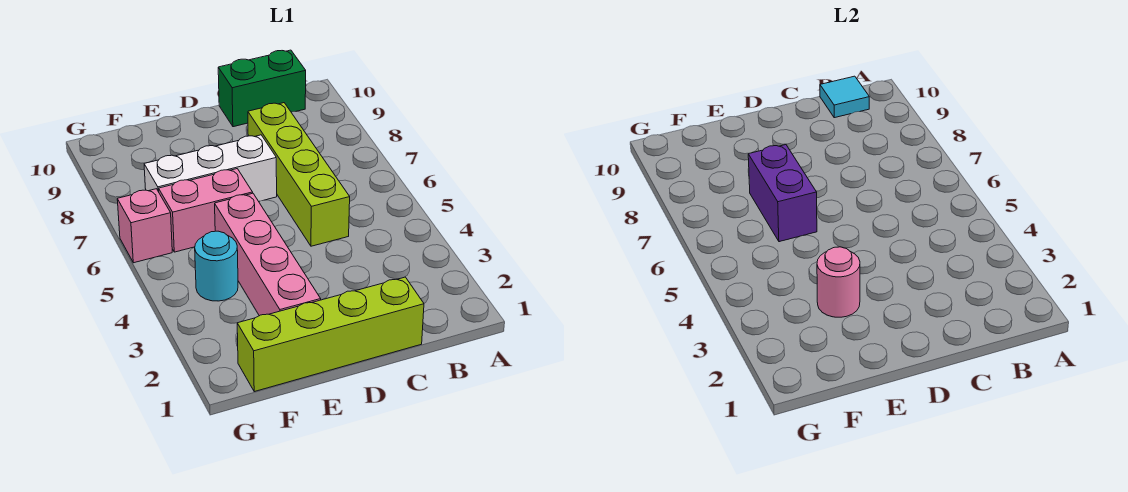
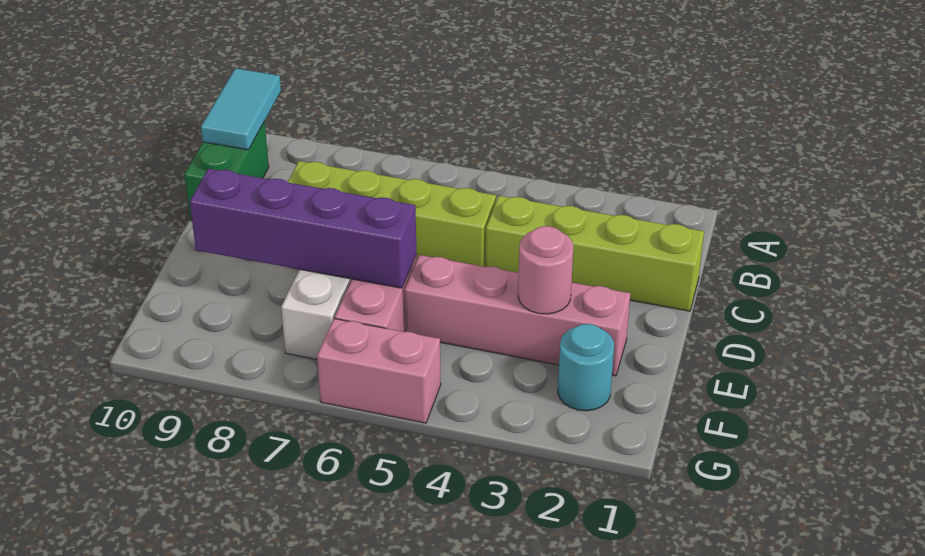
cyan tile B10 level 2 -> cyan tile A10:B10 level 2
lime brick C1:F1 level 1 -> lime brick C1:C4 level 1
purple brick E6:E7 level 2 -> purple brick E6:E9 level 2
cyan round brick F4 level 1 -> cyan round brick F2 level 1
pink brick G6 level 1 -> pink brick G5:G6 level 1

